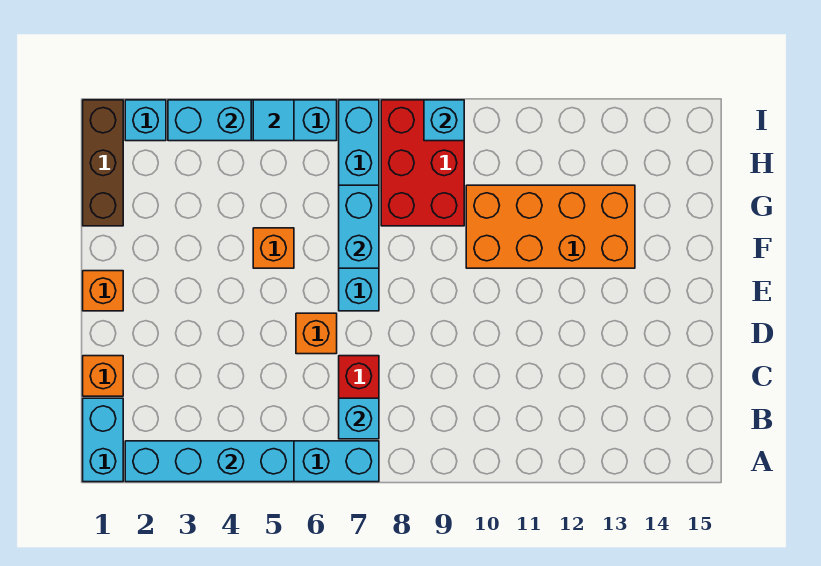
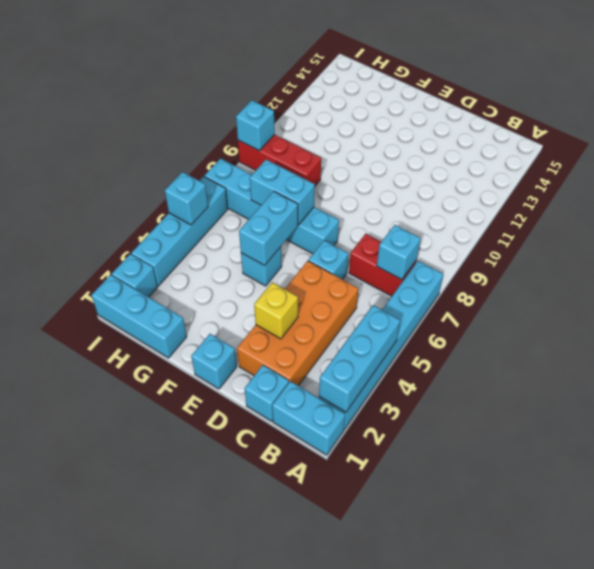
cyan brick A2:A5 level 2 -> cyan brick A2:A4 level 2
orange brick C1 level 1 -> cyan brick C1 level 1
none -> yellow brick D3 level 2
orange brick D6 level 1 -> cyan brick D6 level 1
orange brick E1 level 1 -> cyan brick E1 level 1
orange brick F5 level 1 -> cyan brick F5 level 1
orange brick F10:G13 level 1 -> orange brick C2:D5 level 1
brown brick G1:I1 level 1 -> cyan brick G1:I1 level 1
red brick G8:I9 level 1 -> red brick G9:I9 level 1
cyan brick I3:I4 level 2 -> cyan brick F5:F6 level 2
cyan tile I5 level 2 -> cyan brick I5 level 2

